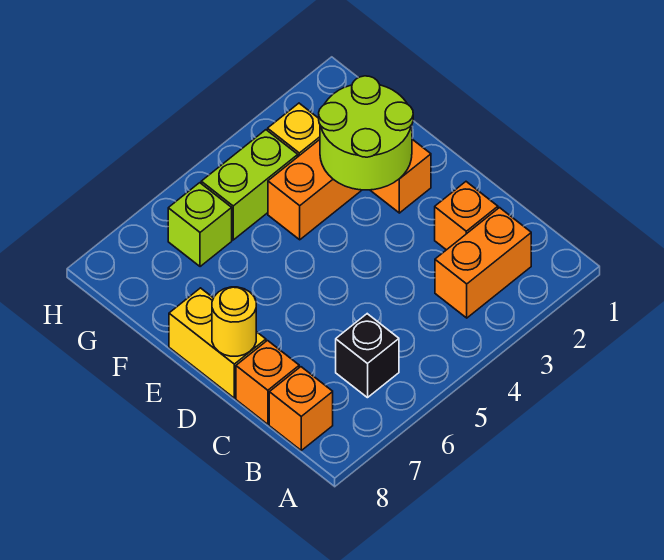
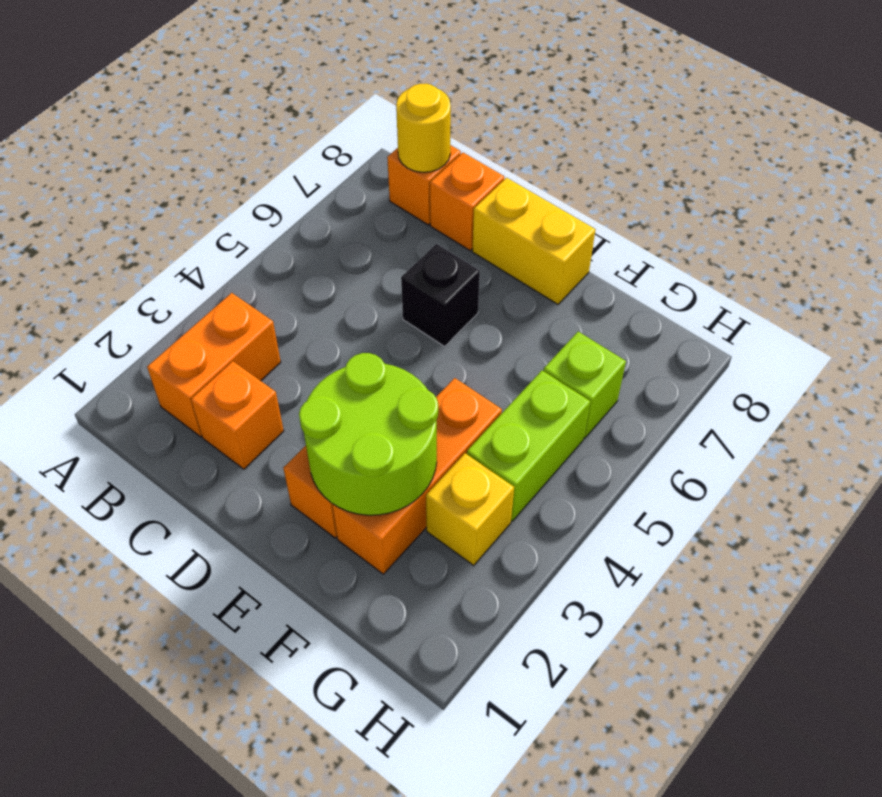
black brick B6 level 1 -> black brick D6 level 1
yellow round brick D8 level 2 -> yellow round brick B8 level 2

